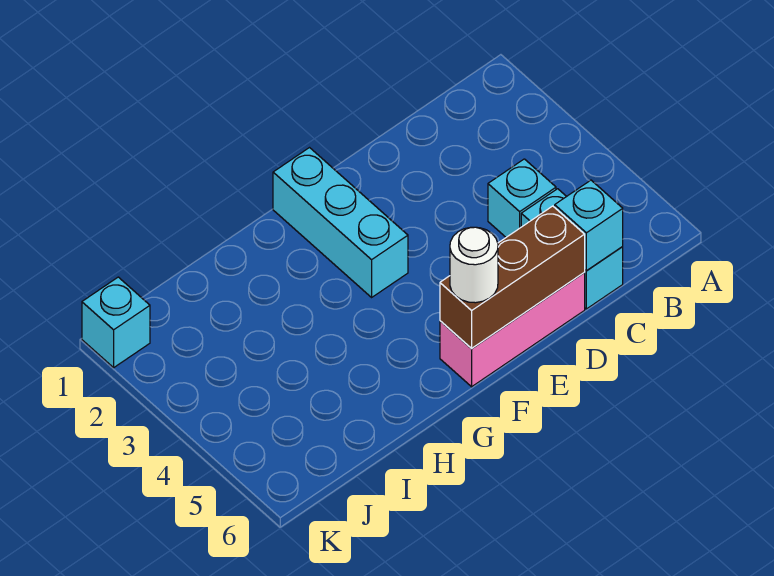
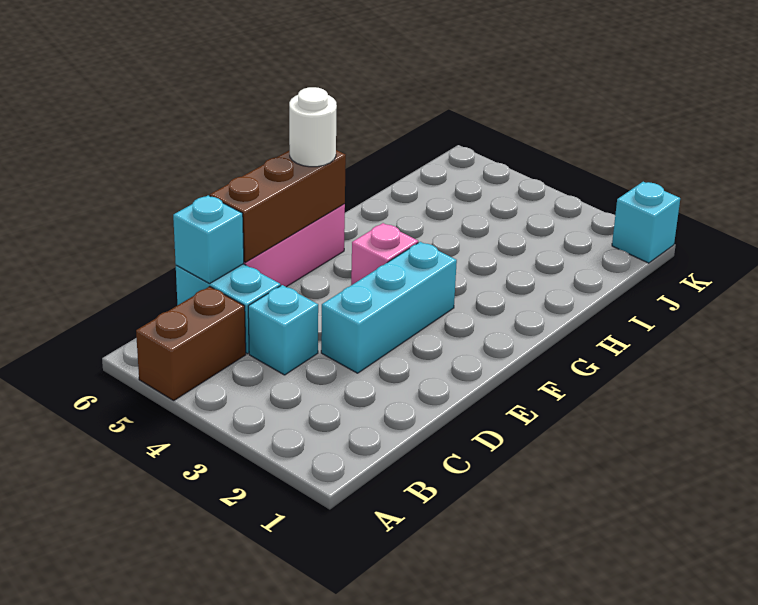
none -> brown brick A5:B5 level 1
cyan brick F1:F3 level 1 -> cyan brick D3:F3 level 1
none -> pink brick F4 level 1

